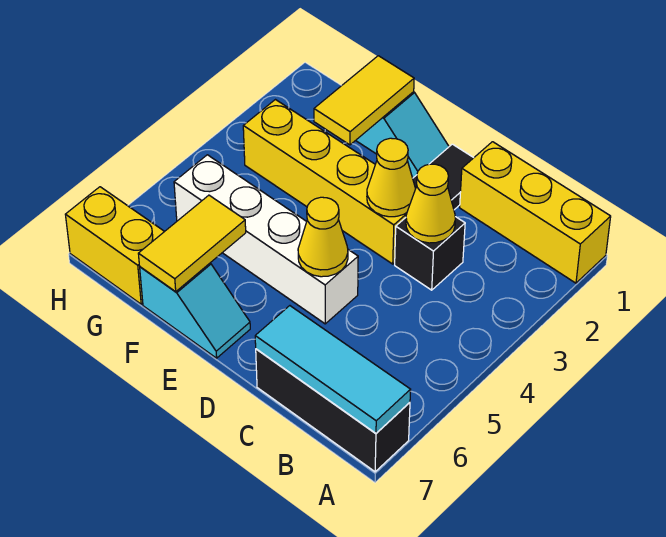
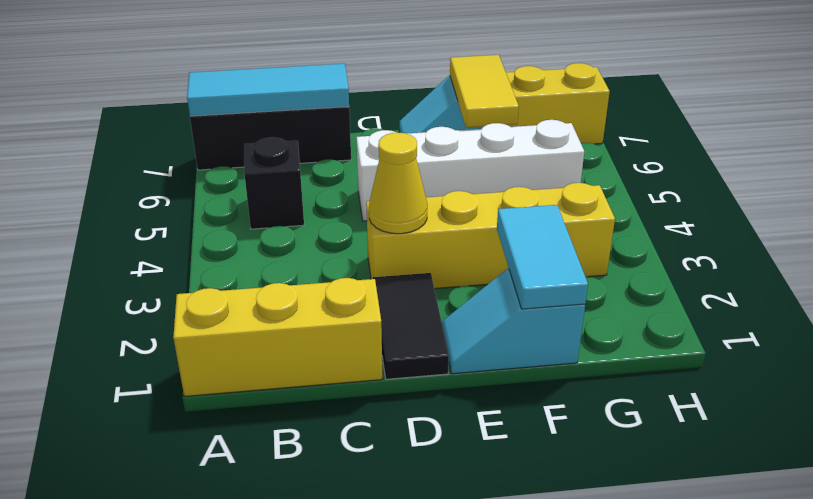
black brick C3 level 1 -> black brick B5 level 1
yellow cone C3 level 2 -> none
yellow cone D5 level 2 -> none
yellow tile F1:F2 level 2 -> cyan tile F1:F2 level 2

